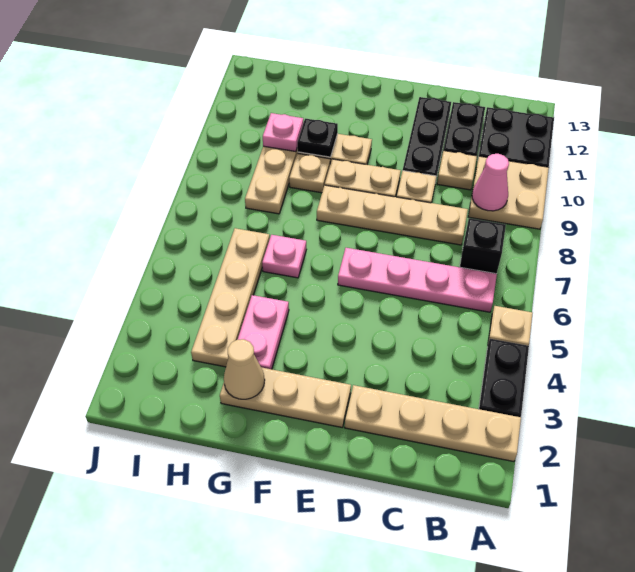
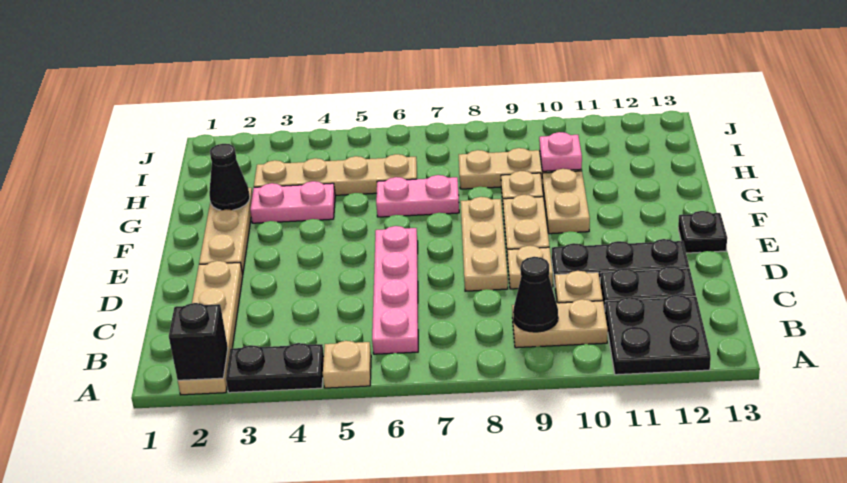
tan plate A9:B10 level 1 -> tan plate B9:B10 level 1
black brick B7 level 1 -> black brick A2 level 2
pink cone B9 level 2 -> black cone B9 level 2
tan plate C8:F8 level 1 -> tan plate D8:F8 level 1
tan cone G2 level 2 -> black cone G2 level 2
pink plate G6 level 1 -> pink plate G6:G7 level 1
black plate G10 level 2 -> black plate E13 level 1

